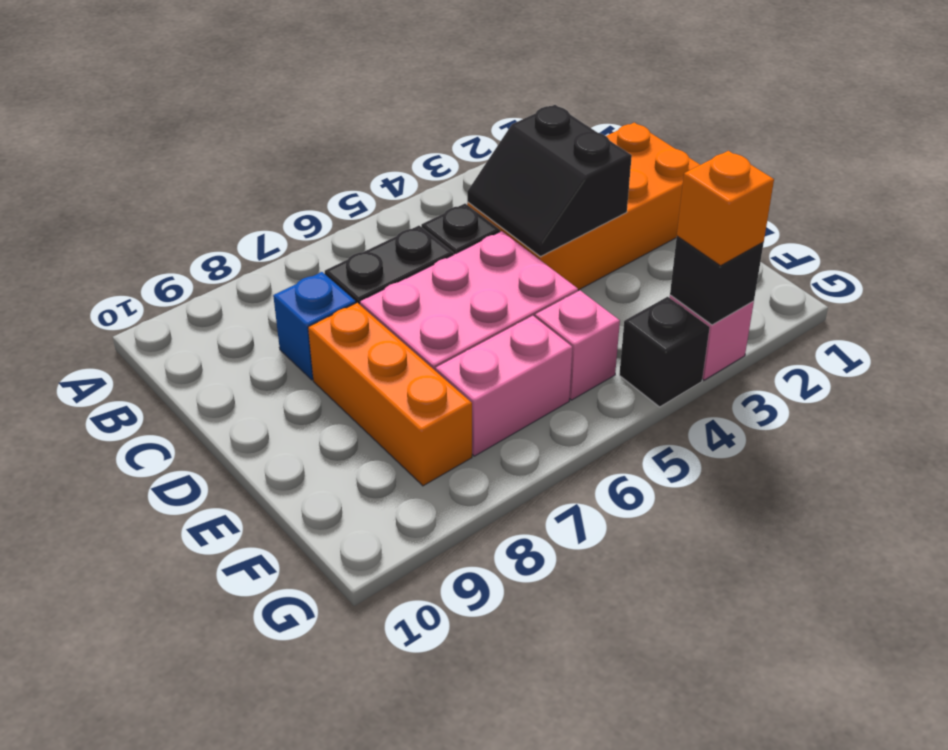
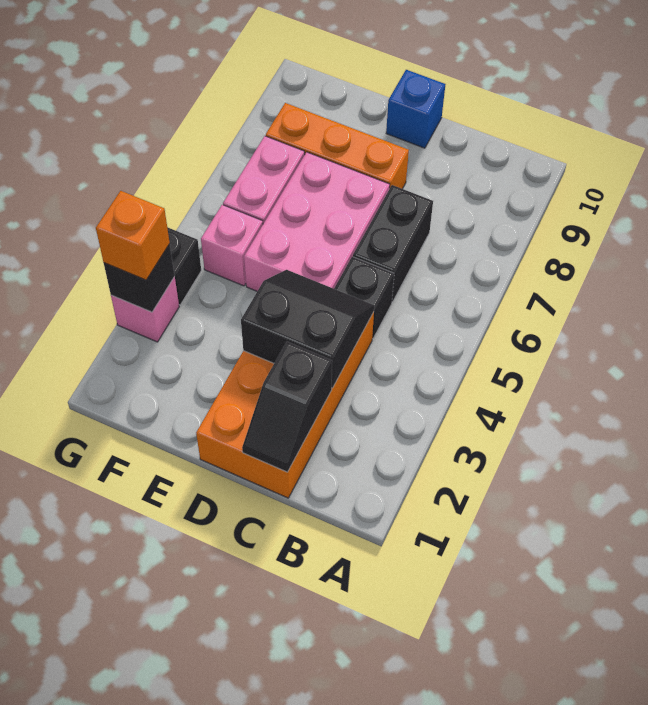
none -> black slope C1:C2 level 2 top 2
blue brick C8 level 1 -> blue brick D10 level 1

